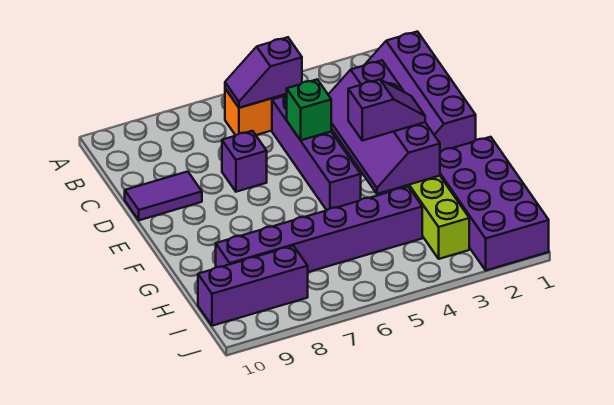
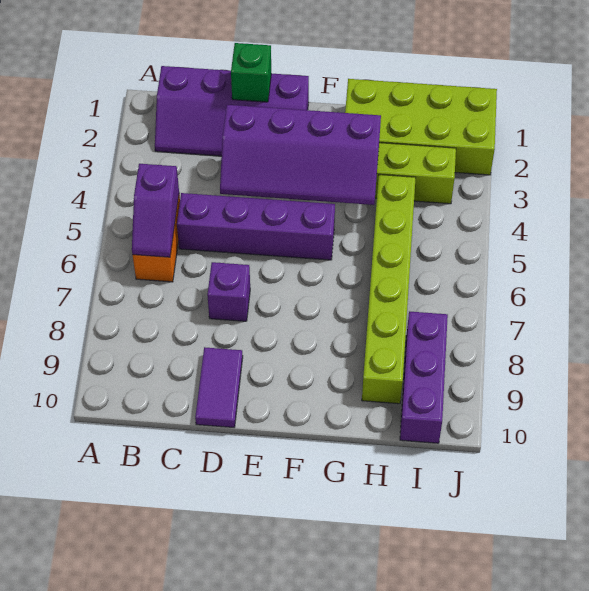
green brick D5 level 2 -> green brick D1 level 2
purple slope F3:F4 level 3 top 4 -> none
purple brick G1:J2 level 1 -> lime brick G1:J2 level 1
purple brick H4:H9 level 1 -> lime brick H4:H9 level 1

